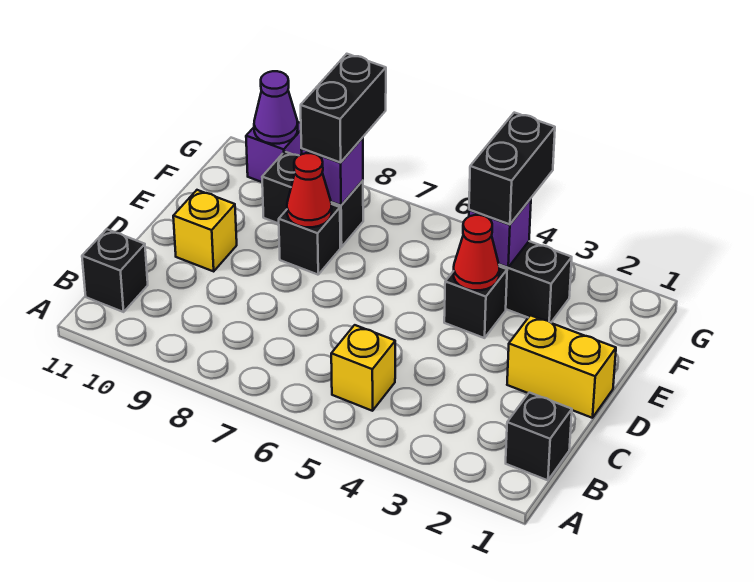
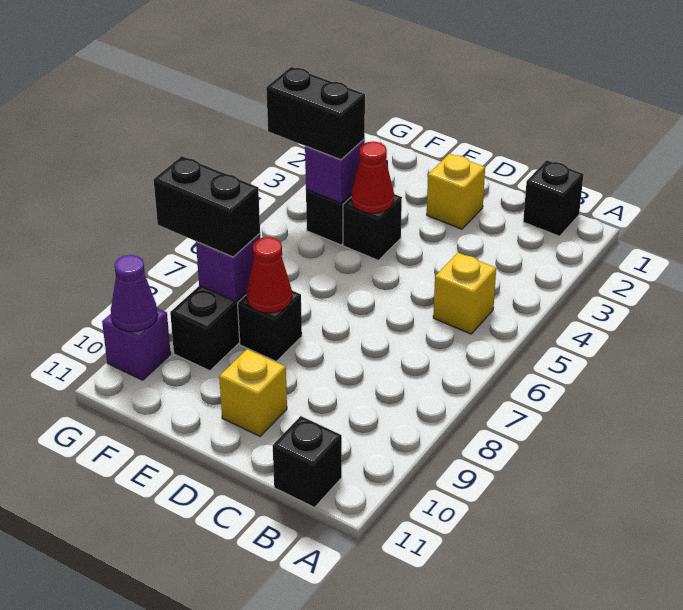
yellow brick D1:D2 level 1 -> yellow brick D2 level 1

